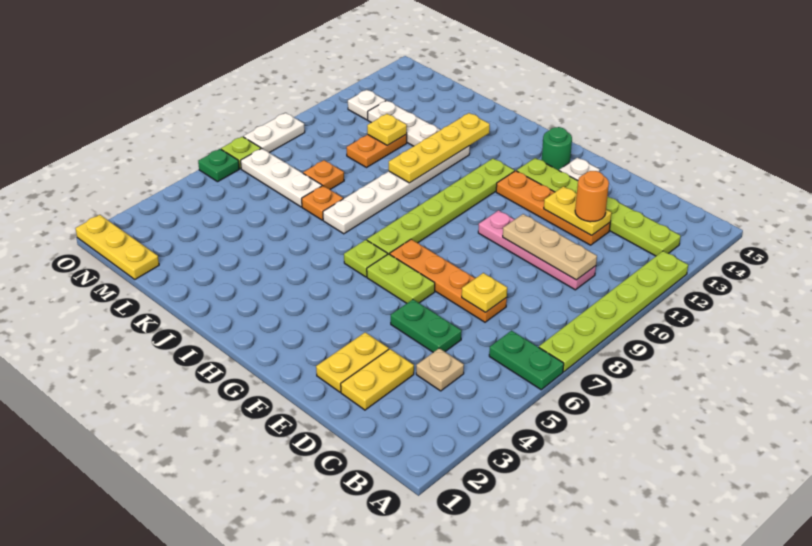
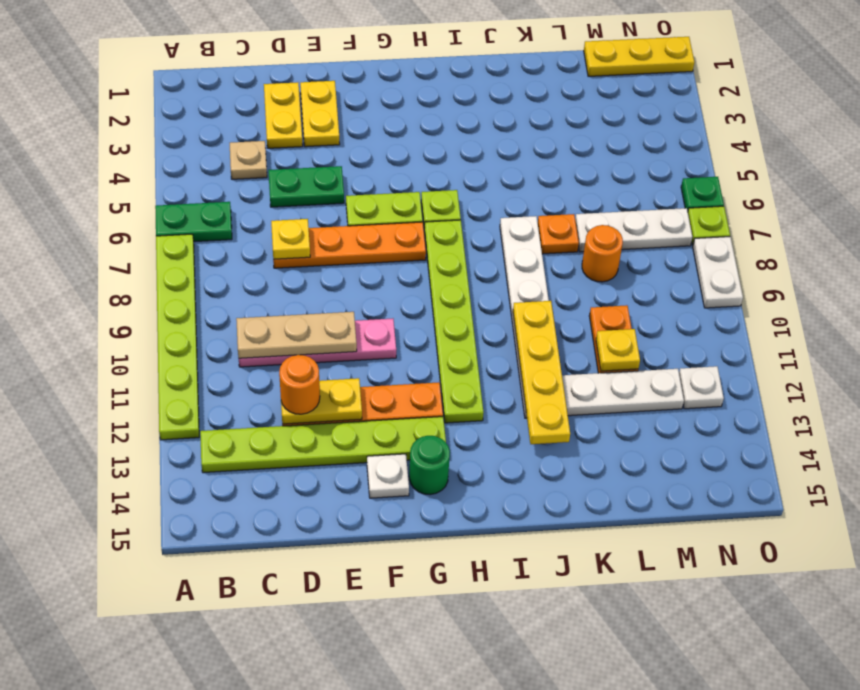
orange plate L8 level 1 -> orange round brick L8 level 1

